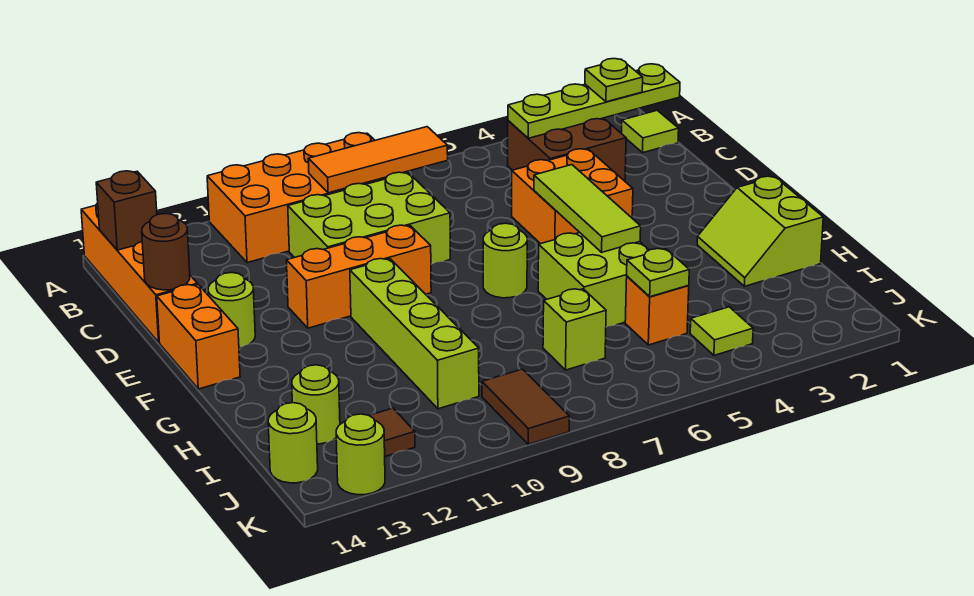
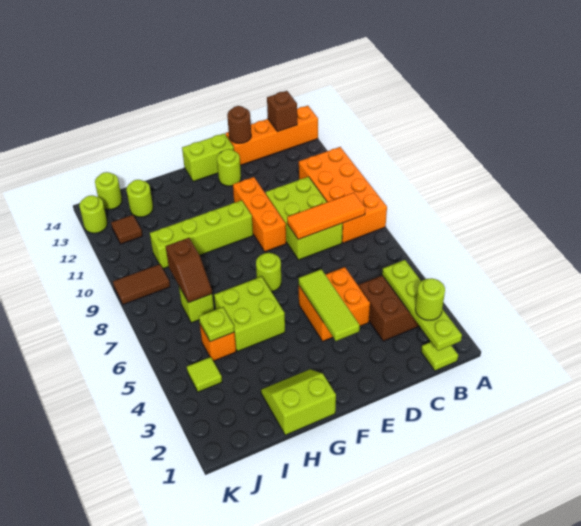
lime plate B2 level 3 -> lime round brick B2 level 3
orange tile B7:B9 level 2 -> orange tile B8:D8 level 2
lime tile E5:G5 level 2 -> lime tile E3:E5 level 2
orange brick E14:F14 level 1 -> lime brick E14:F14 level 1
none -> brown slope I7:I8 level 2 top 8

